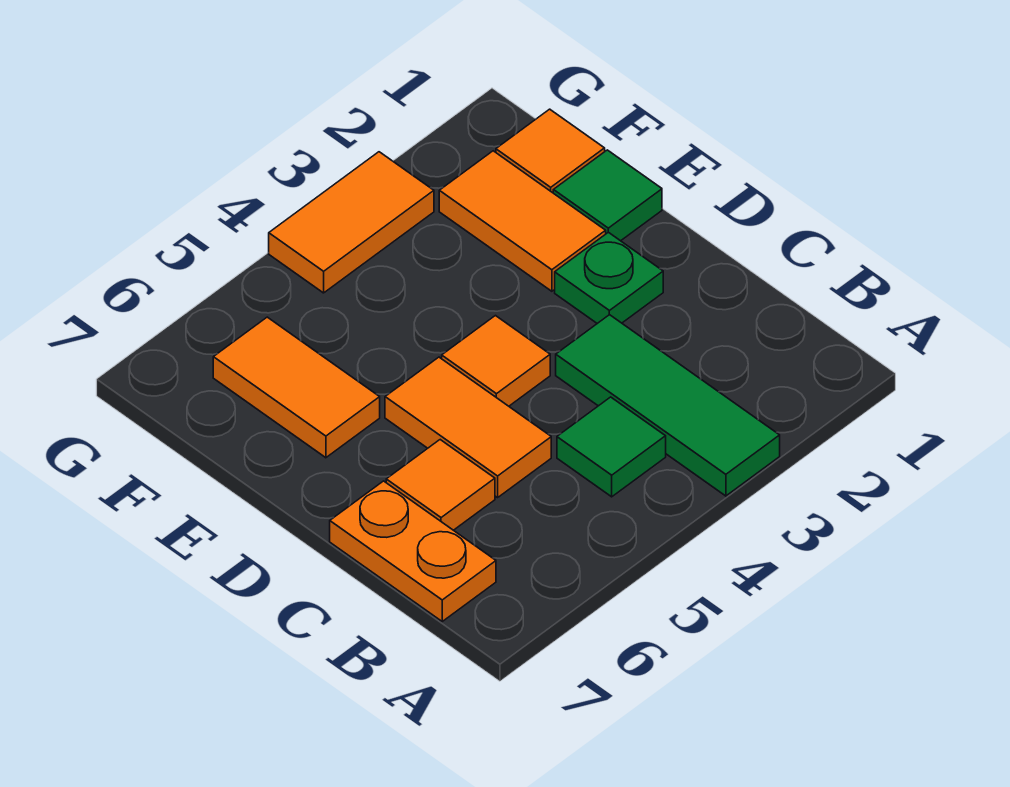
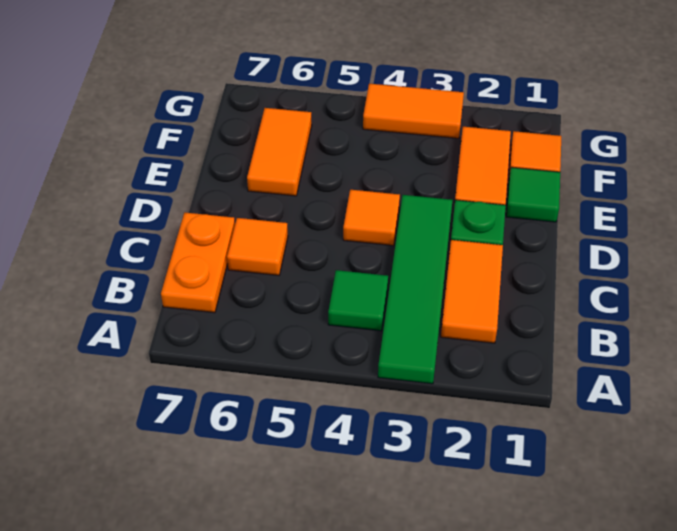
green tile A3:C3 level 1 -> green tile A3:D3 level 1
orange tile C5:D5 level 1 -> orange tile B2:C2 level 1

